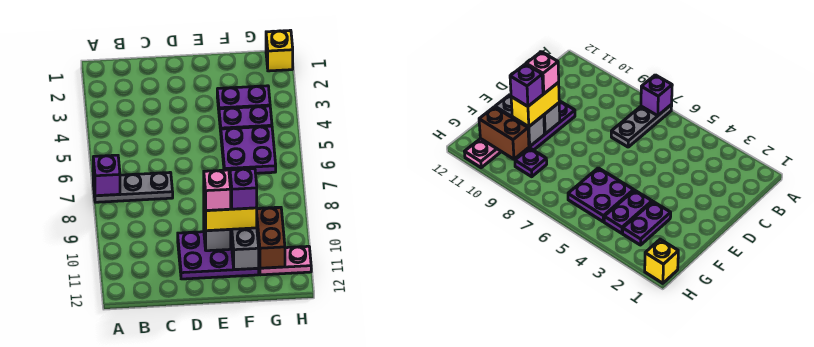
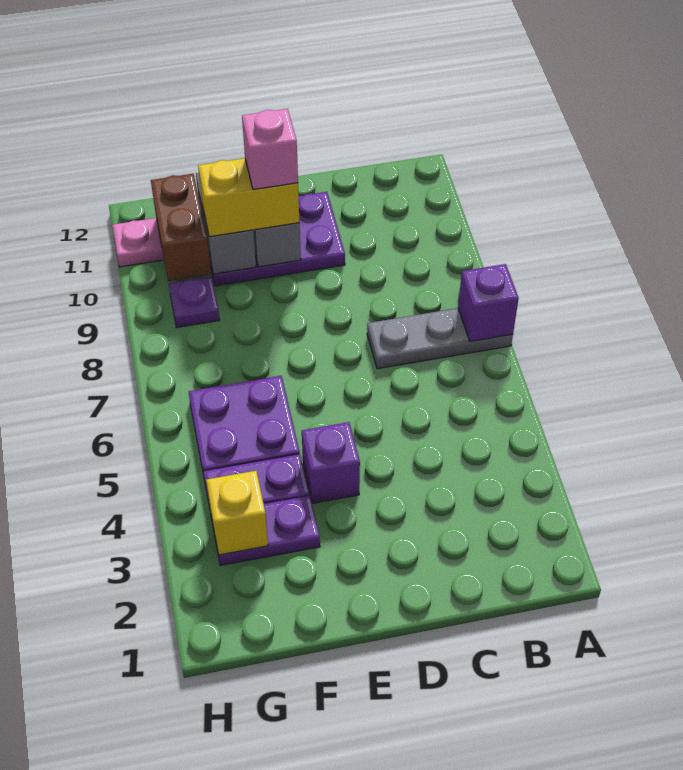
purple brick F10 level 4 -> purple brick E4 level 1
yellow brick H1 level 1 -> yellow brick G3 level 2

